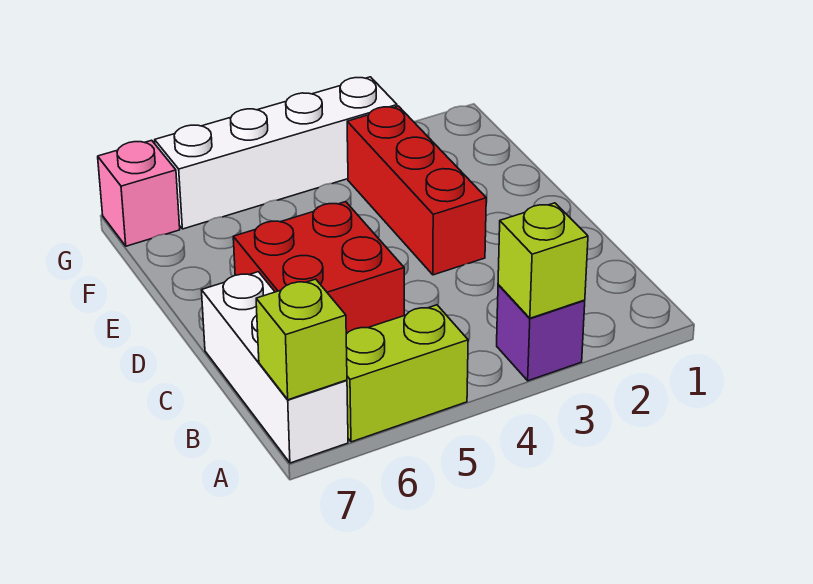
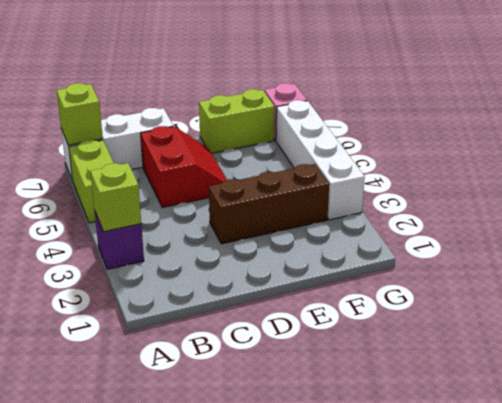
red brick C5:D6 level 1 -> red slope C5:D6 level 1 top C
red brick D3:F3 level 1 -> brown brick D3:F3 level 1
none -> lime brick E7:F7 level 1

